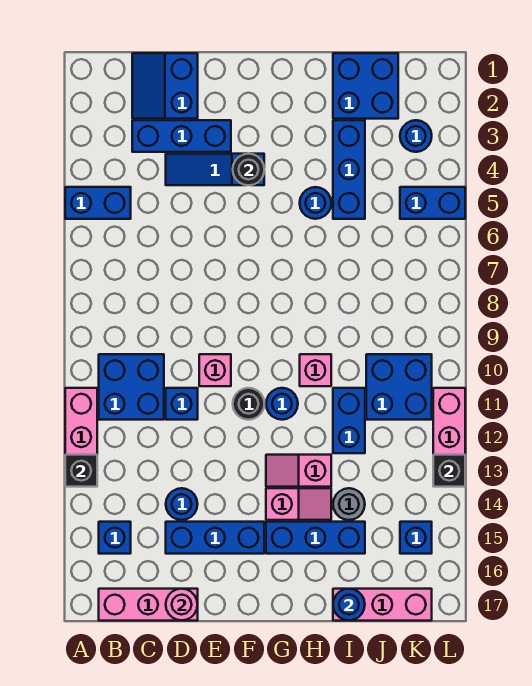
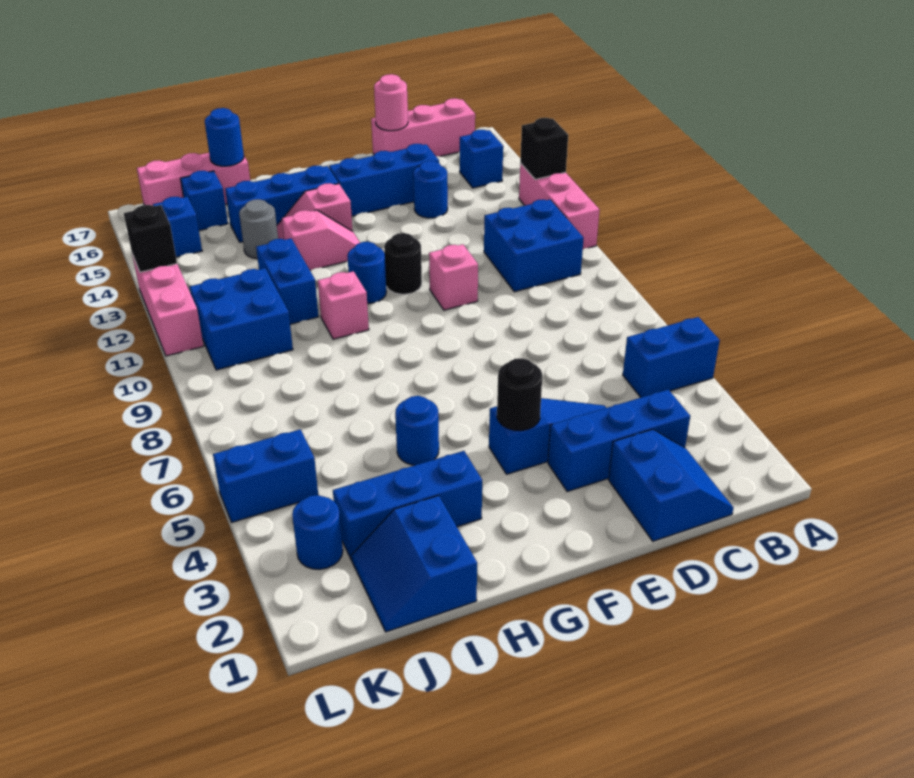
blue brick D11 level 1 -> blue brick J16 level 1
blue brick I1:J2 level 1 -> blue slope I1:J2 level 1 top I
blue brick I3:I5 level 1 -> blue brick H3:J3 level 1

